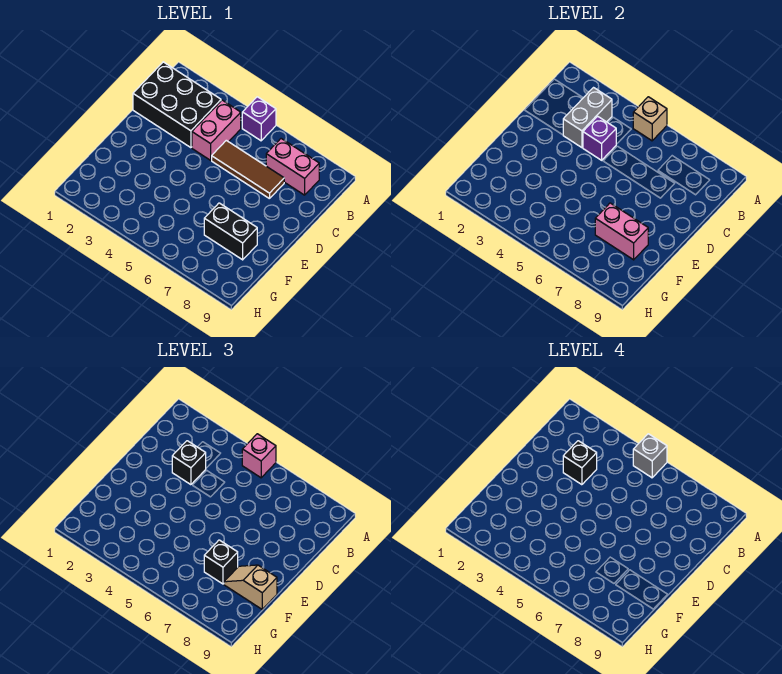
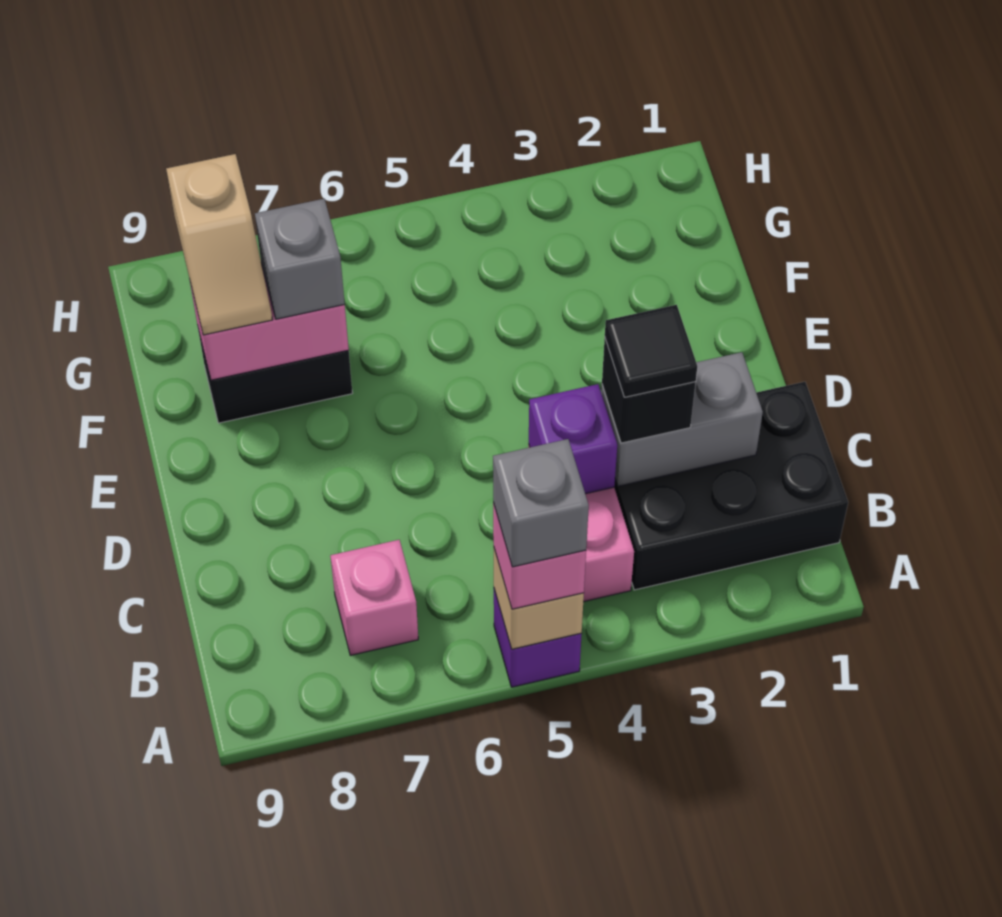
grey brick B3:C3 level 2 -> grey brick C2:C3 level 2
pink brick B7:B8 level 1 -> pink brick B7 level 1
black brick C3 level 4 -> black tile C3 level 4
brown tile C5:C7 level 1 -> none
black brick F7 level 3 -> grey brick F7 level 3
tan slope F8:F9 level 3 top 9 -> tan slope F8:G8 level 3 top G

